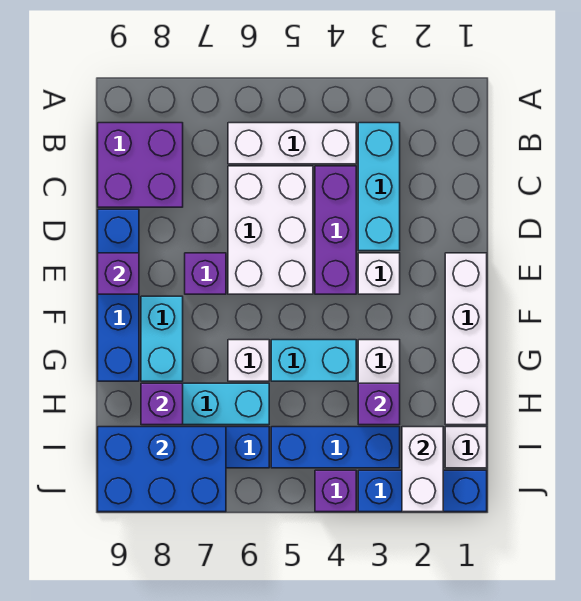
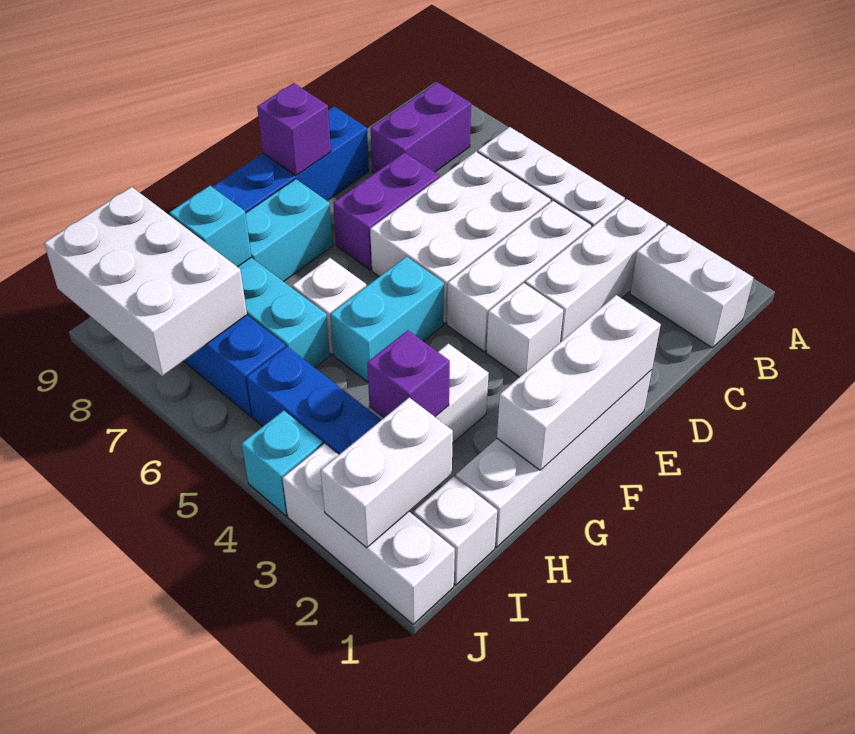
none -> white brick B1:B2 level 1
cyan brick B3:D3 level 1 -> white brick B3:D3 level 1
purple brick B8:C9 level 1 -> purple brick B8:C8 level 1
purple brick C4:E4 level 1 -> white brick C4:E4 level 1
none -> white brick E1:G1 level 2
purple brick E7 level 1 -> purple brick D7:E7 level 1
cyan brick G4:G5 level 1 -> cyan brick F5:G5 level 1
purple brick H8 level 2 -> cyan brick H8 level 2
blue brick I7:J9 level 2 -> white brick I7:J9 level 2
blue brick J1:J3 level 1 -> white brick J1:J3 level 1
purple brick J4 level 1 -> cyan brick J4 level 1

